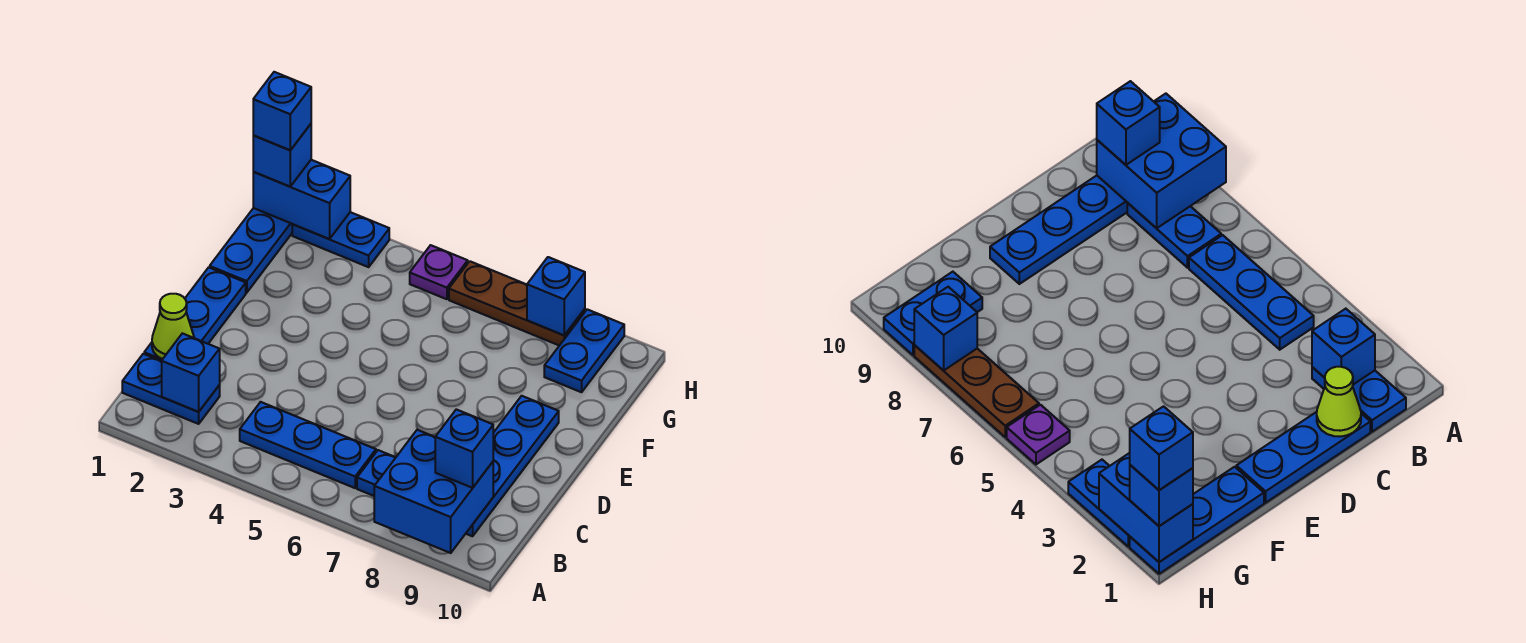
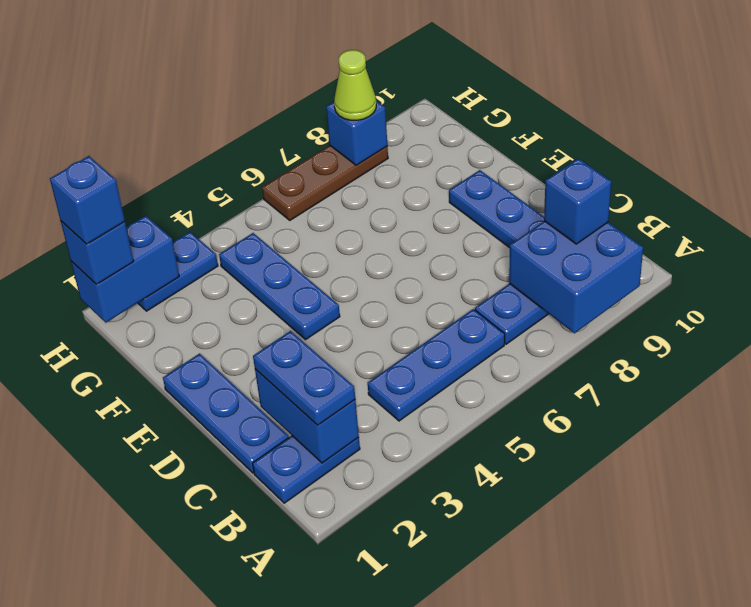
blue brick B2 level 2 -> blue brick B2:C2 level 2
lime cone C1 level 2 -> lime cone H8 level 3
blue plate F1:H1 level 1 -> blue plate E4:G4 level 1
blue plate G9:H9 level 1 -> blue plate B2:C2 level 3
purple plate H5 level 1 -> none

